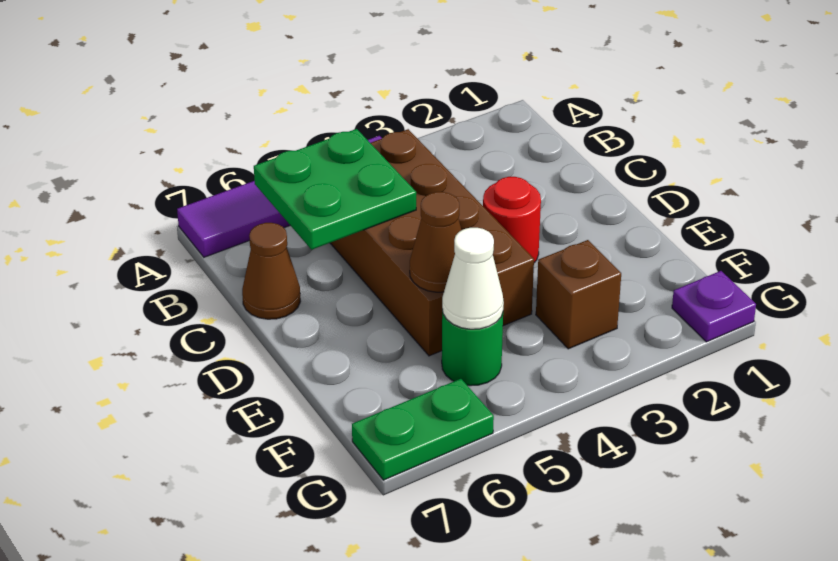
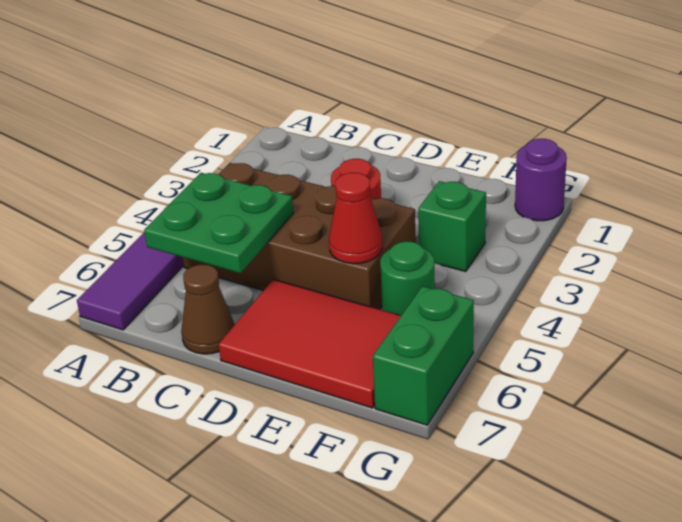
none -> red tile D6:F7 level 1
brown cone E5 level 2 -> red cone E5 level 2
brown brick F3 level 1 -> green brick F3 level 1
white cone F5 level 2 -> none
purple plate G1 level 1 -> purple round brick G1 level 1
green plate G6:G7 level 1 -> green brick G6:G7 level 1

